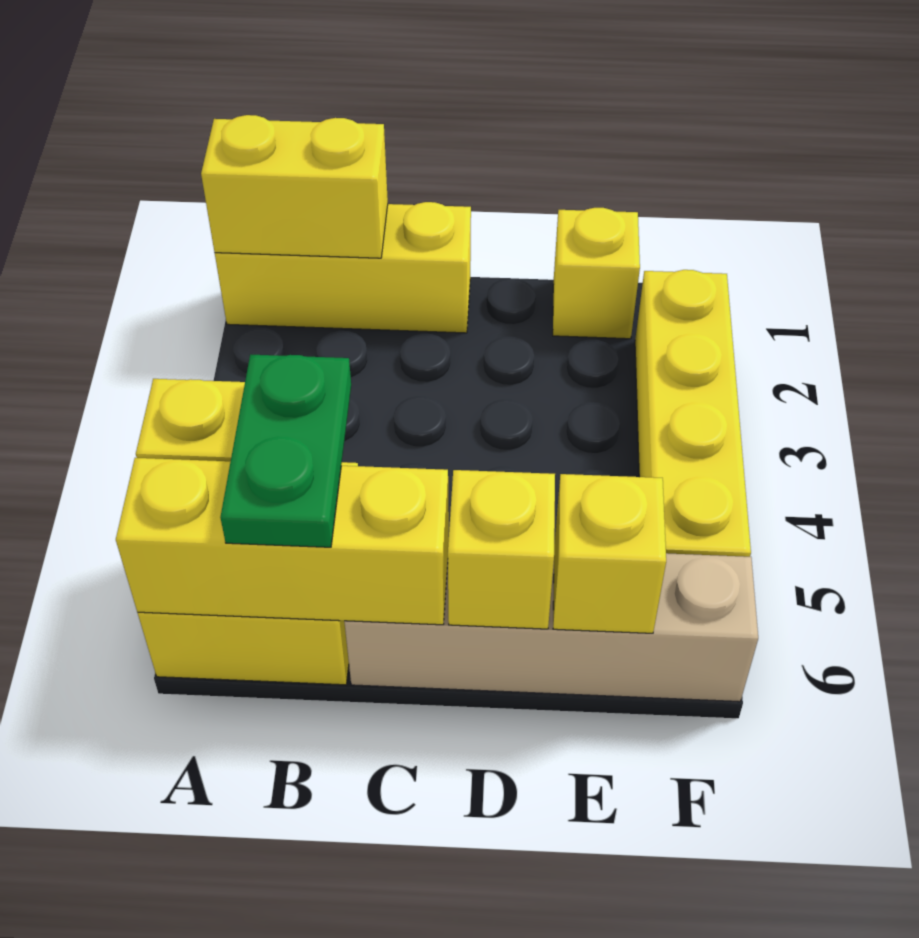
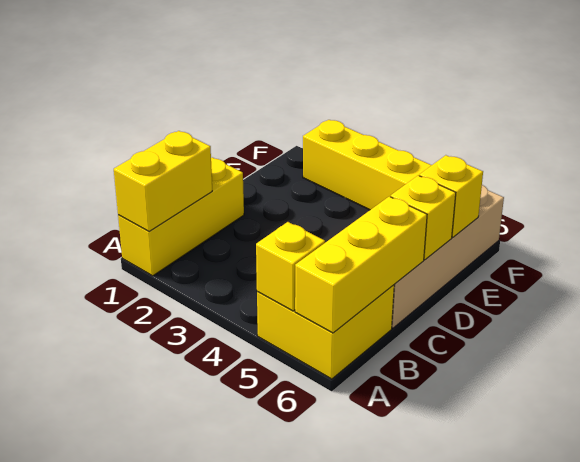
green plate B5:B6 level 3 -> none
yellow brick E1 level 1 -> none

